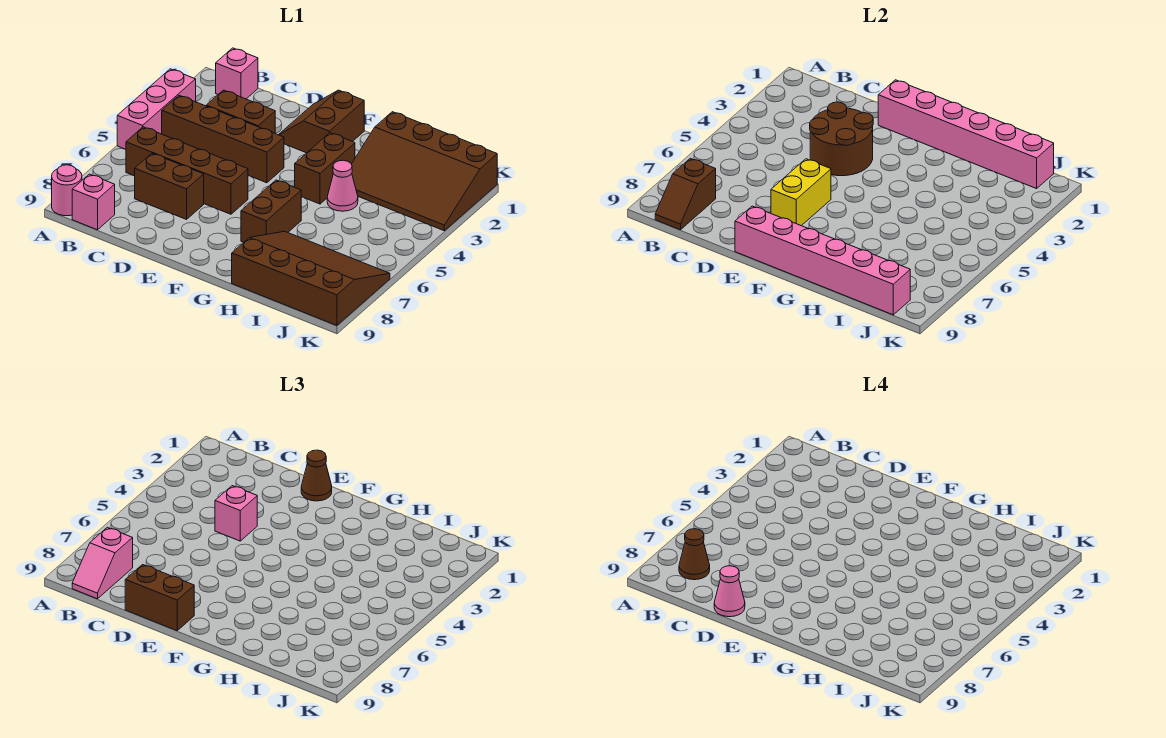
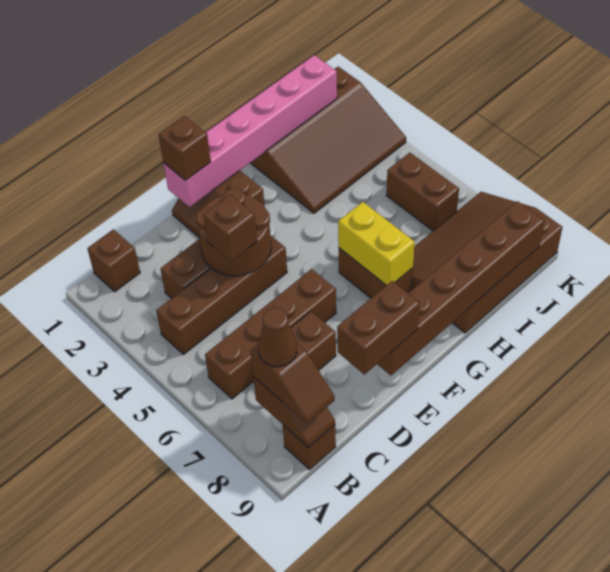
pink brick A3:A5 level 1 -> none
pink round brick A9 level 1 -> none
pink brick B1 level 1 -> brown brick B1 level 1
pink slope B8:B9 level 3 top 8 -> brown slope B8:B9 level 3 top 8
pink brick B9 level 1 -> brown brick B9 level 1
pink brick D4 level 3 -> brown brick D4 level 3
pink cone D9 level 4 -> none
brown cone E1 level 3 -> brown brick E1 level 3
yellow brick E6:E7 level 2 -> yellow brick G6:G7 level 2
pink brick E9:J9 level 2 -> brown brick E9:J9 level 2
brown brick G3:G4 level 1 -> brown brick J5:J6 level 1
pink cone H4 level 1 -> none

